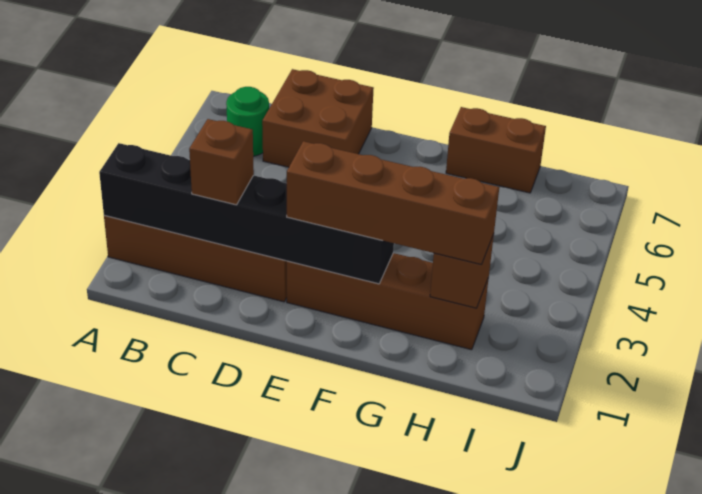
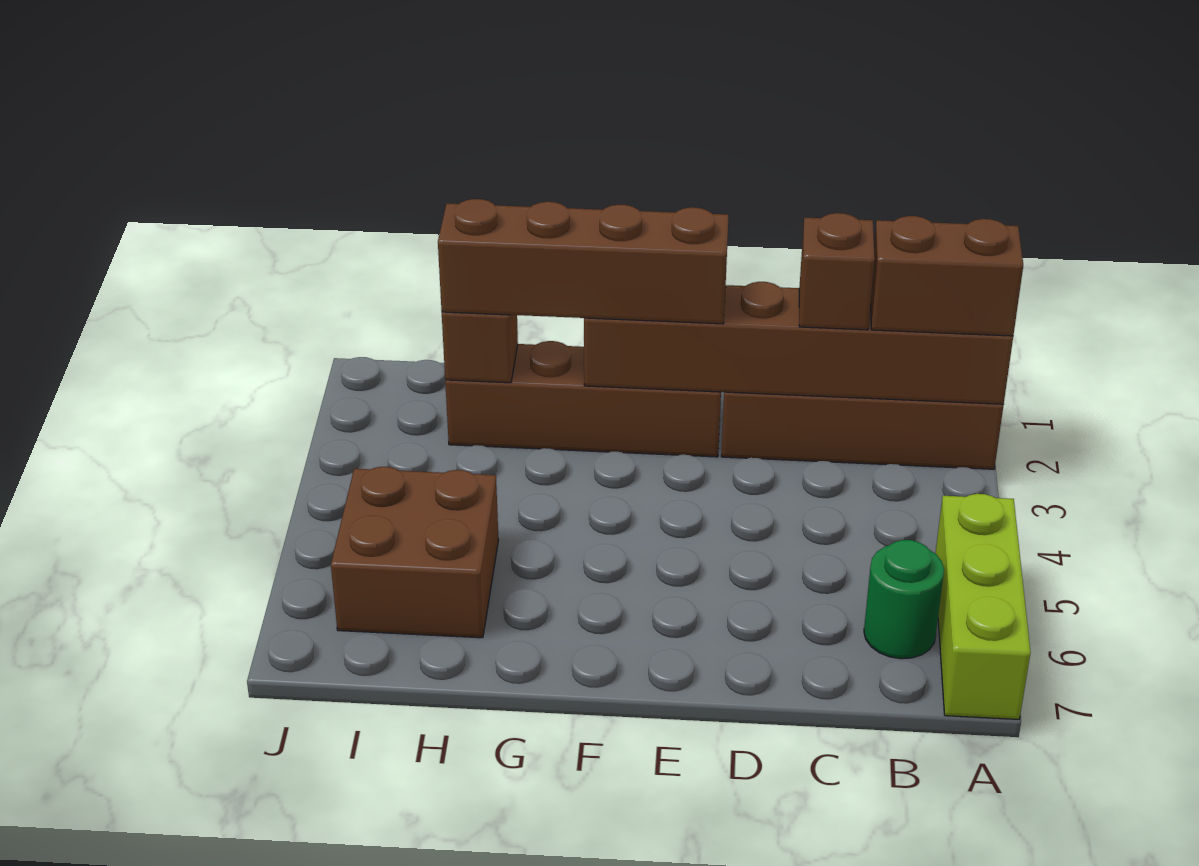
black brick A2:F2 level 2 -> brown brick A2:F2 level 2
none -> lime brick A5:A7 level 1
brown brick C6:D7 level 1 -> brown brick H5:I6 level 1
brown brick G7:H7 level 1 -> brown brick A2:B2 level 3

